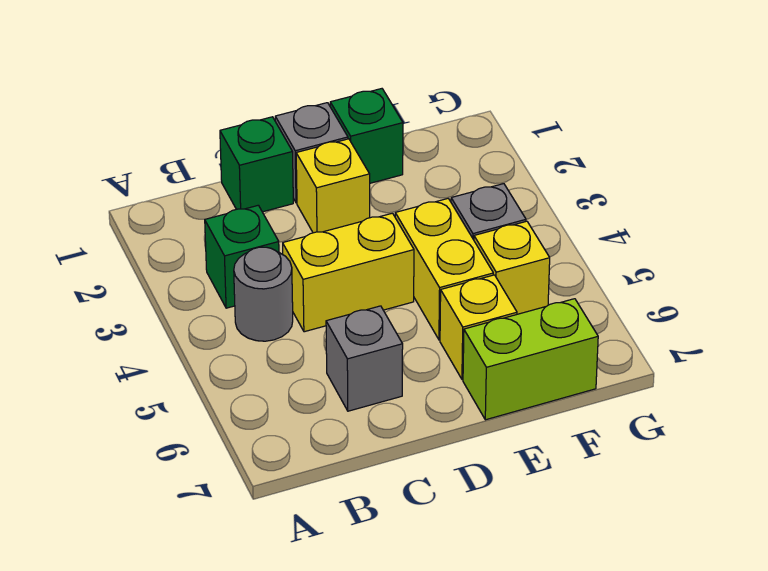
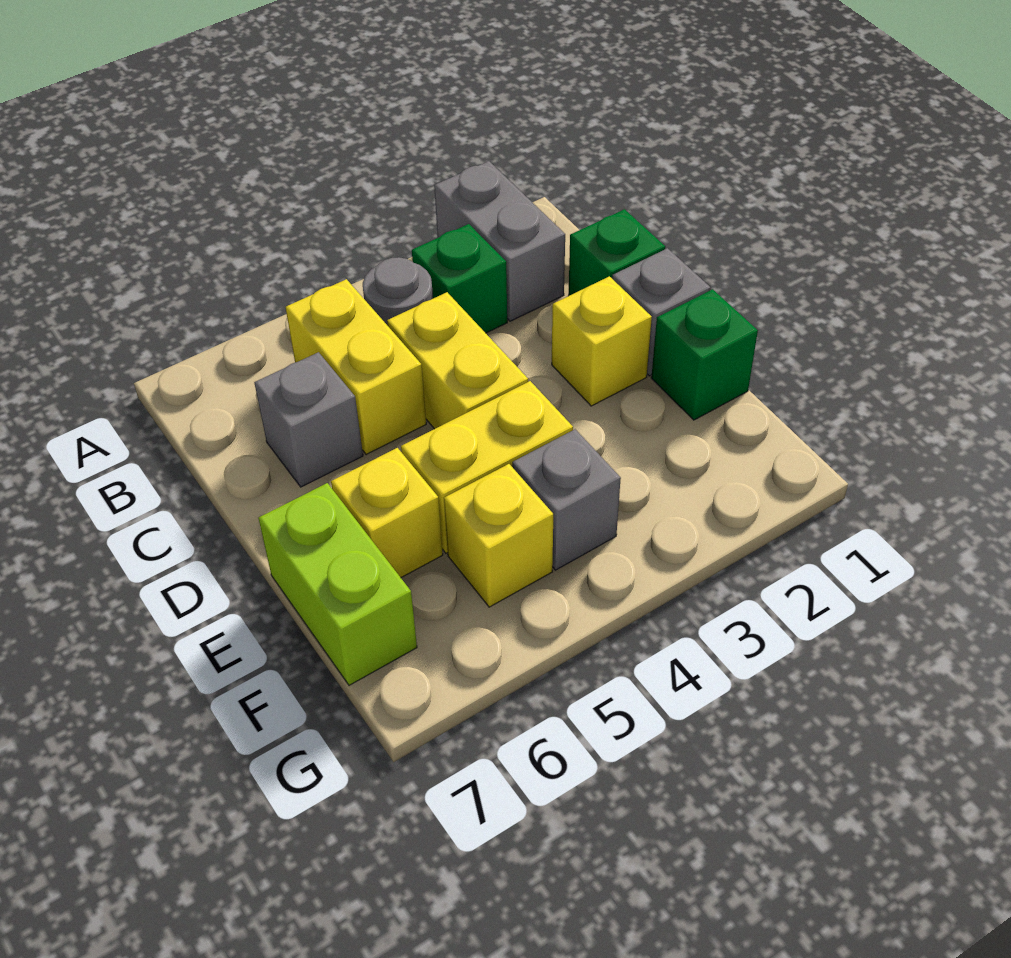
none -> grey brick A2:B2 level 1
none -> yellow brick B5:C5 level 1

